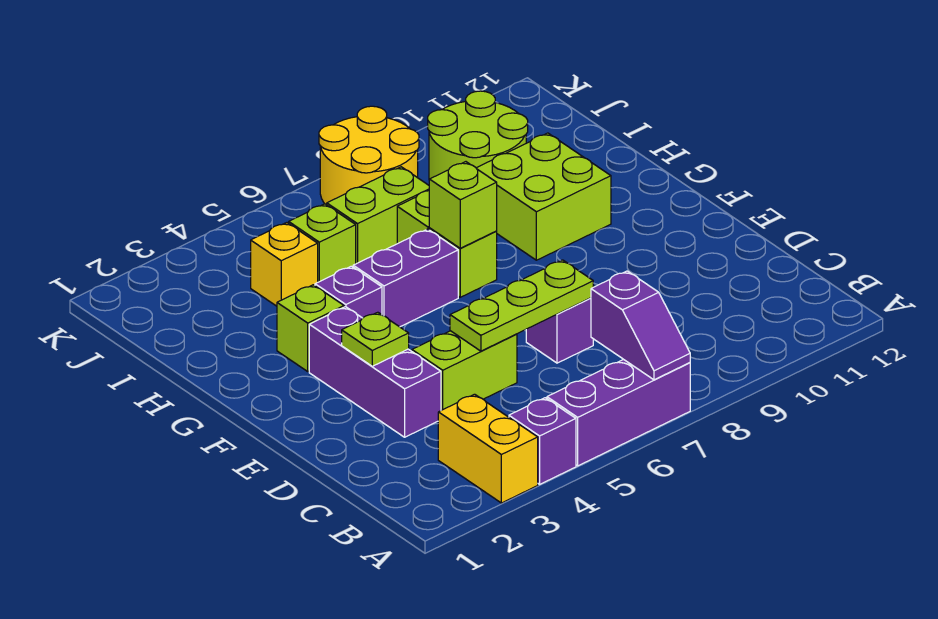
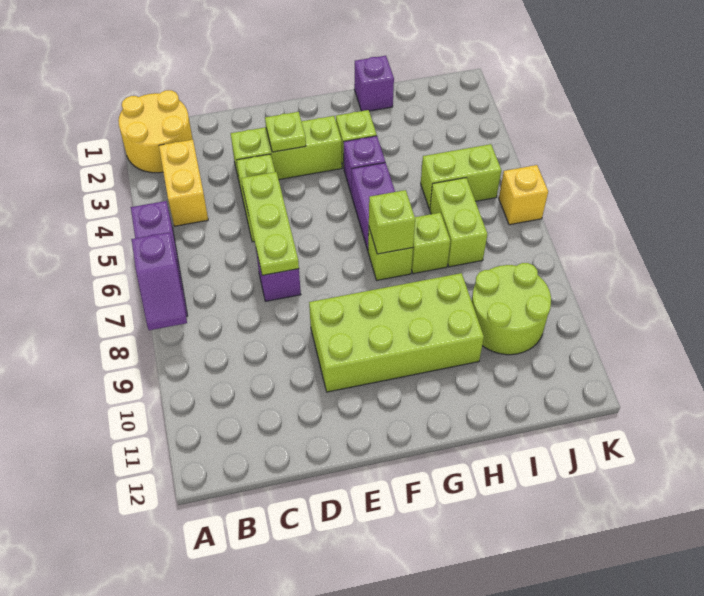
yellow brick A3:B3 level 1 -> yellow brick B3:B4 level 1
purple brick A4 level 1 -> purple brick H1 level 1
purple slope A7:B7 level 2 top B -> purple slope A7:A8 level 2 top 7
purple brick D3:F3 level 1 -> lime brick D3:F3 level 1
lime brick G9:H10 level 1 -> lime brick E9:H10 level 1
yellow brick I4 level 1 -> yellow brick K6 level 1
lime brick I5 level 1 -> lime brick I5:J5 level 1
yellow round brick J7:K8 level 1 -> yellow round brick A1:B2 level 1

